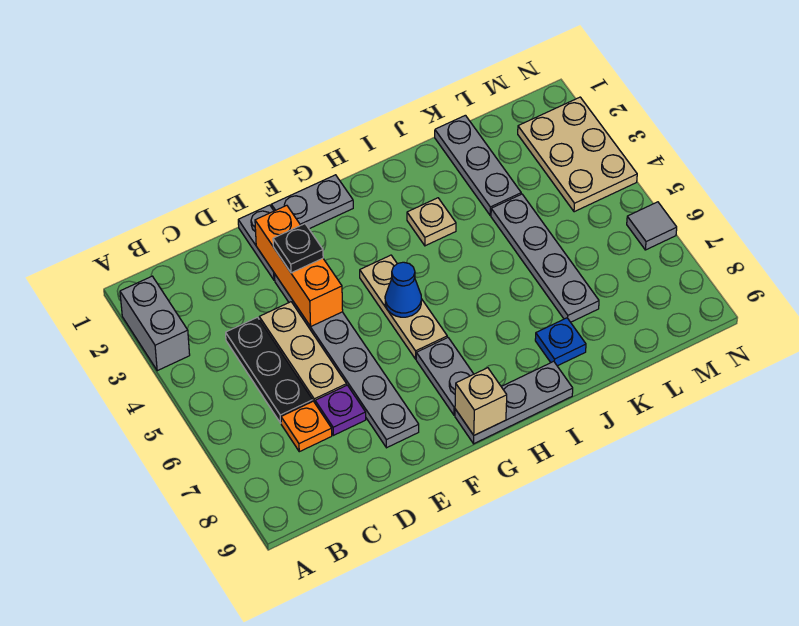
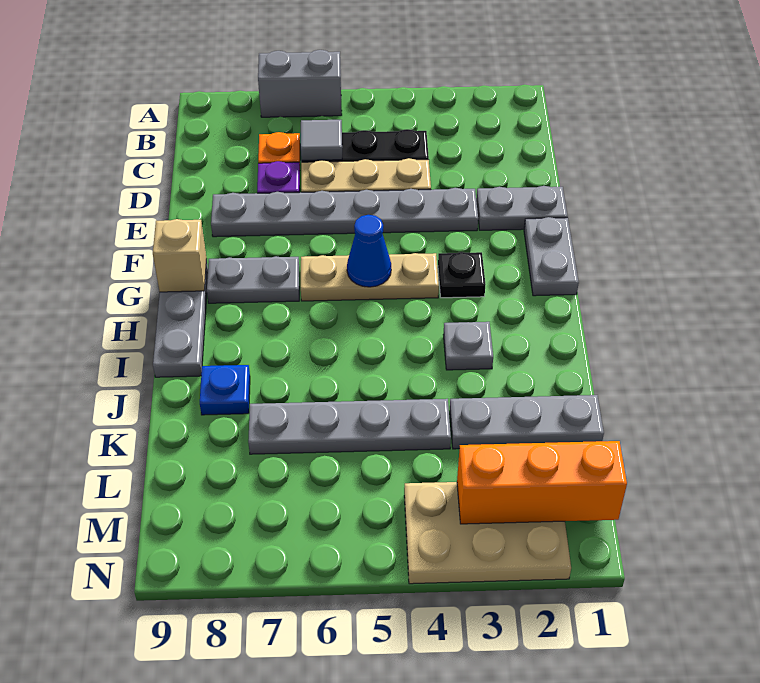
grey brick A2:A3 level 1 -> grey brick A6:A7 level 1
orange brick E2:E4 level 2 -> orange brick M1:M3 level 2
black plate E3 level 3 -> black plate G3 level 1
tan plate I3 level 1 -> grey plate I3 level 1
grey tile N6 level 1 -> grey tile C6 level 2

